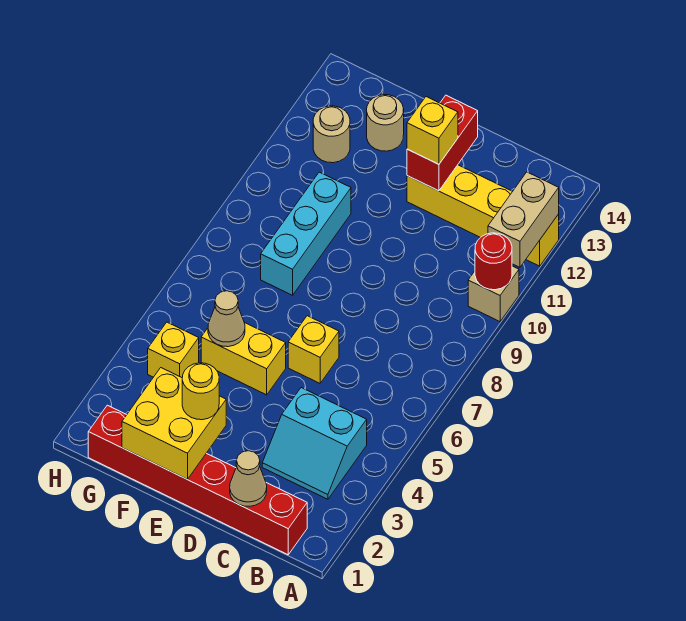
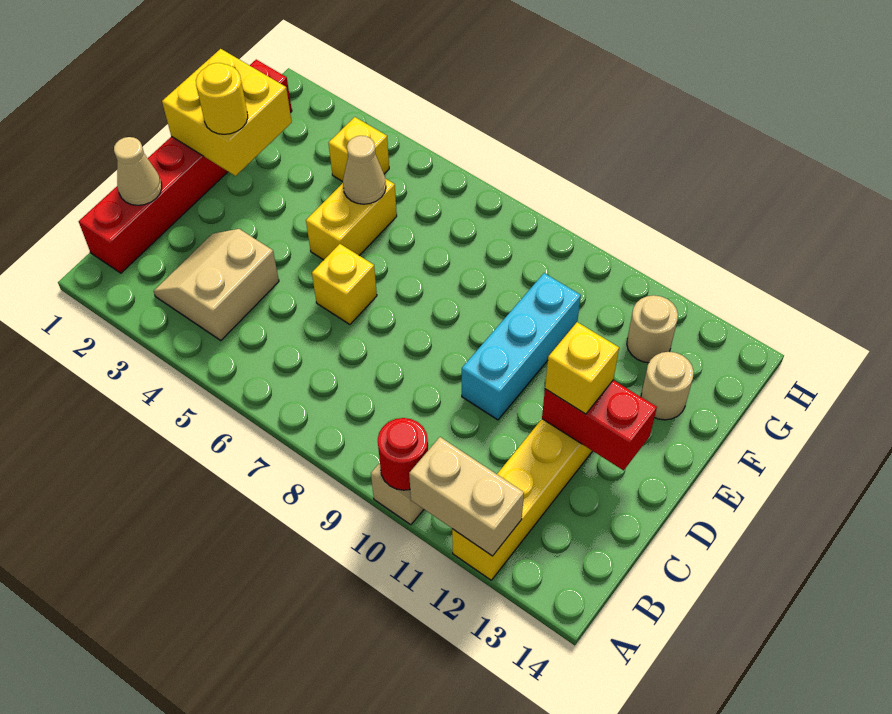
cyan slope B3:C4 level 1 top 4 -> tan slope B3:C4 level 1 top 4
cyan brick F8:F10 level 1 -> cyan brick D10:F10 level 1

